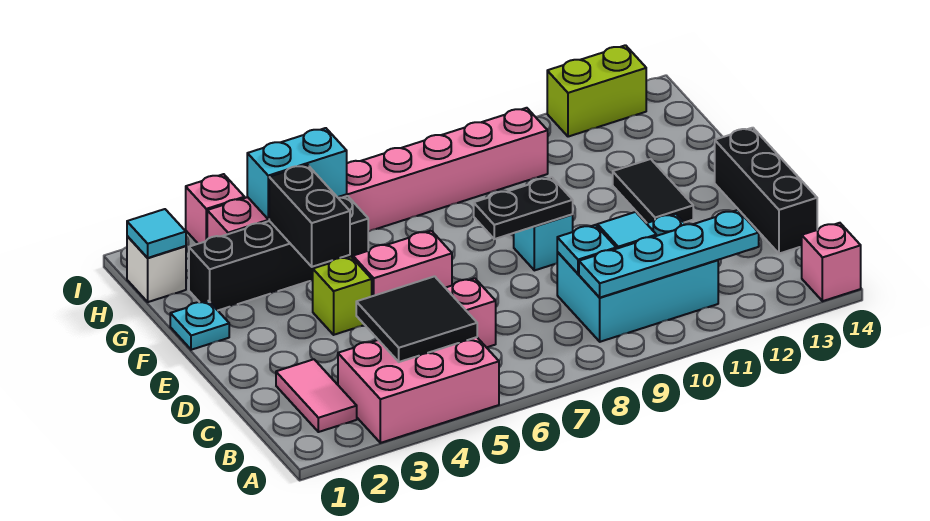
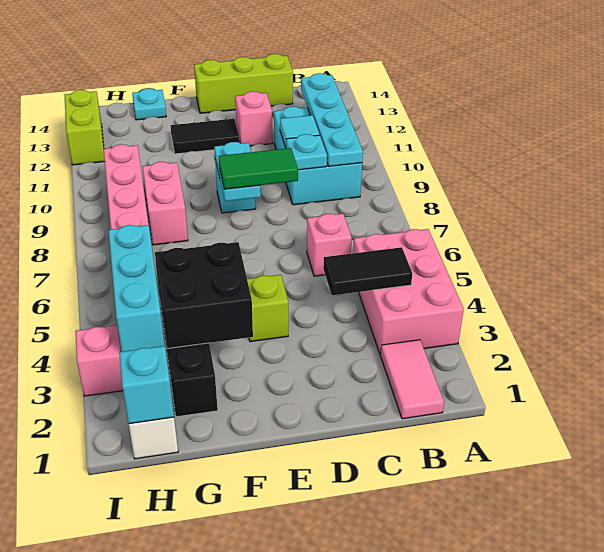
pink brick A14 level 1 -> pink brick D12 level 1
pink tile B2:C2 level 1 -> pink tile B1:B2 level 1
black tile B4:C5 level 2 -> black tile B4:C4 level 2
black brick C14:E14 level 1 -> lime brick C14:E14 level 1
none -> green tile D8:E8 level 3
pink brick E5:E6 level 1 -> pink brick G8:G9 level 1
black plate E8:E9 level 2 -> cyan plate E8:E9 level 2
cyan plate F1 level 1 -> cyan plate G14 level 1
black brick F4:G4 level 2 -> black brick F3:G4 level 2
cyan tile H1 level 2 -> cyan brick H1 level 2
cyan brick H4:H5 level 2 -> cyan brick H3:H5 level 2

